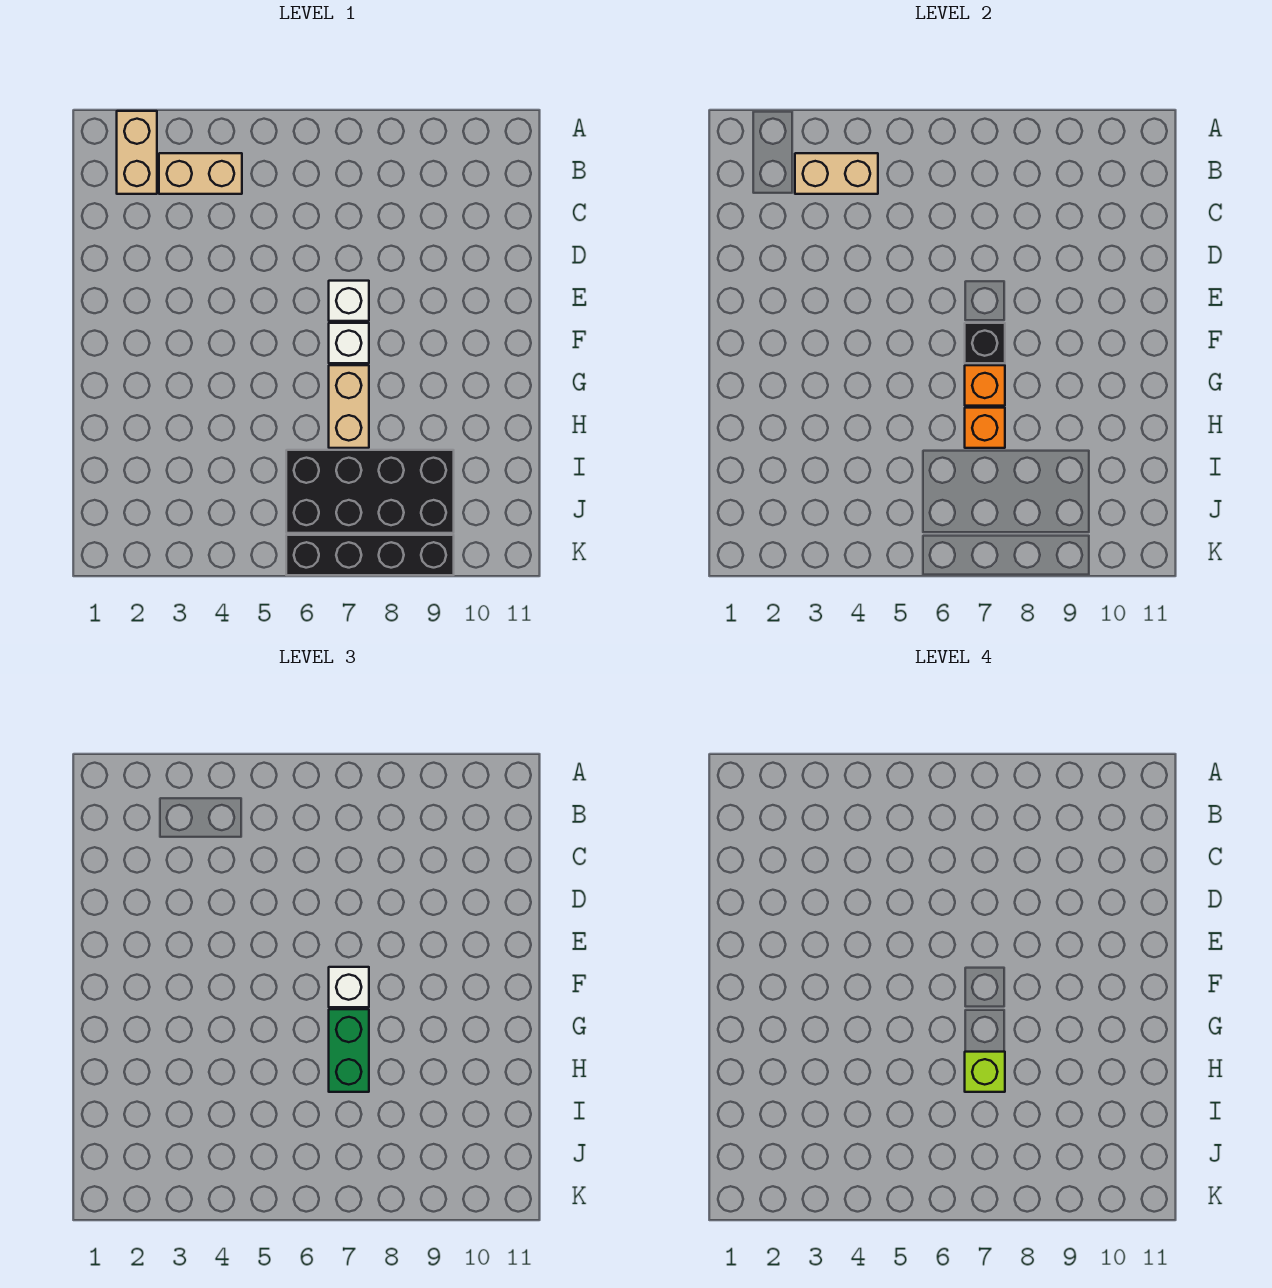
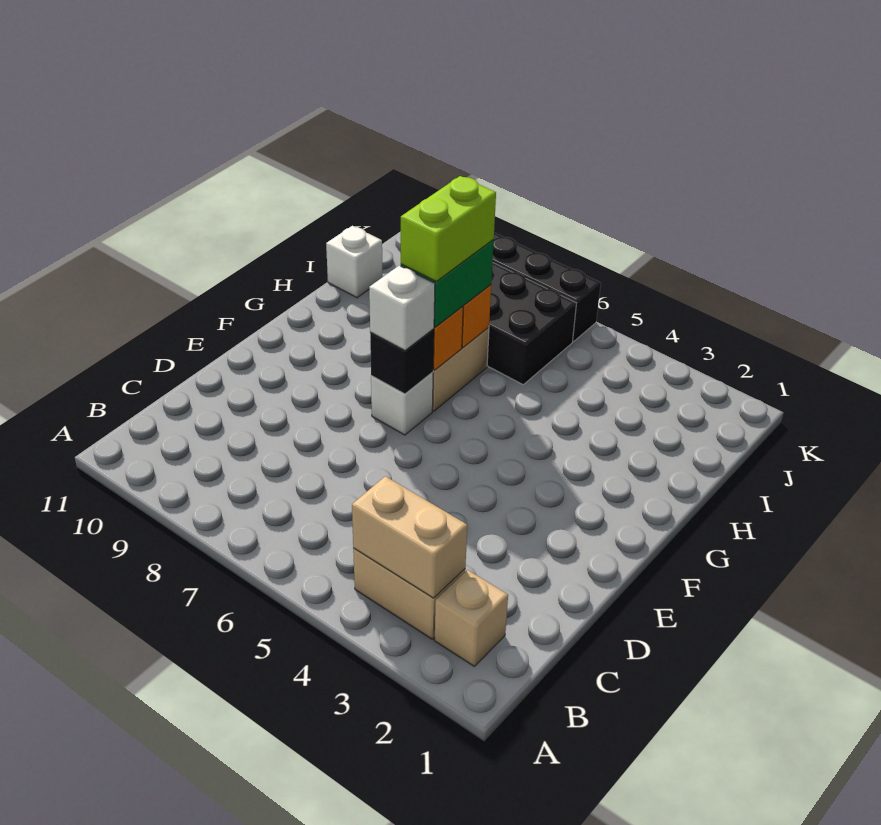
tan brick A2:B2 level 1 -> tan brick B2 level 1
white brick E7 level 1 -> white brick I11 level 1
lime brick H7 level 4 -> lime brick G7:H7 level 4

